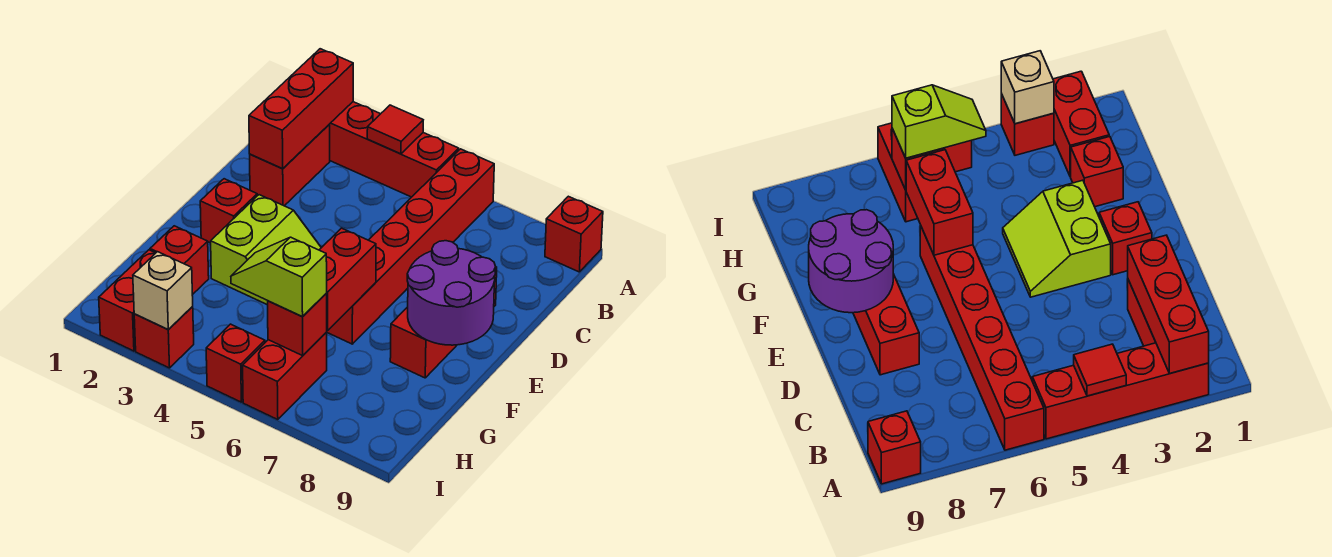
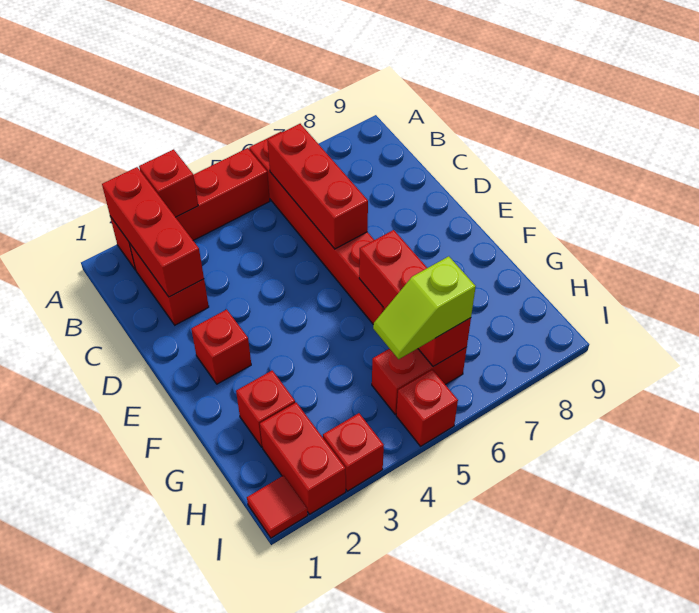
red tile A4 level 2 -> red tile I1 level 1
red brick A9 level 1 -> red brick A3 level 2
red brick D8:F8 level 1 -> red brick B6:D6 level 2
lime slope E3:F4 level 1 top 3 -> none
purple round brick E8:F9 level 2 -> none
red brick H6:I6 level 1 -> red brick H5:H6 level 1
tan brick I3 level 2 -> none

